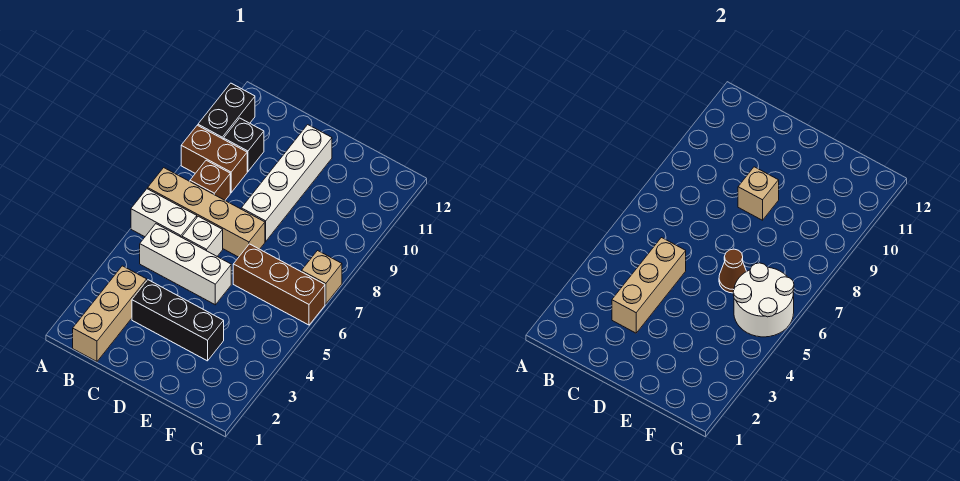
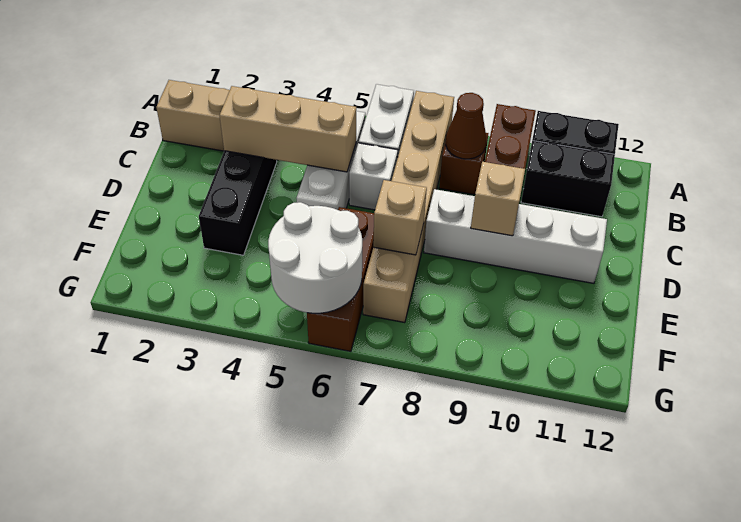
tan brick A7:D7 level 1 -> tan brick A7:F7 level 1
black brick B10 level 1 -> black brick B10:B11 level 1
brown cone E6 level 2 -> brown cone B8 level 2
tan brick G7 level 1 -> tan brick E7 level 2

